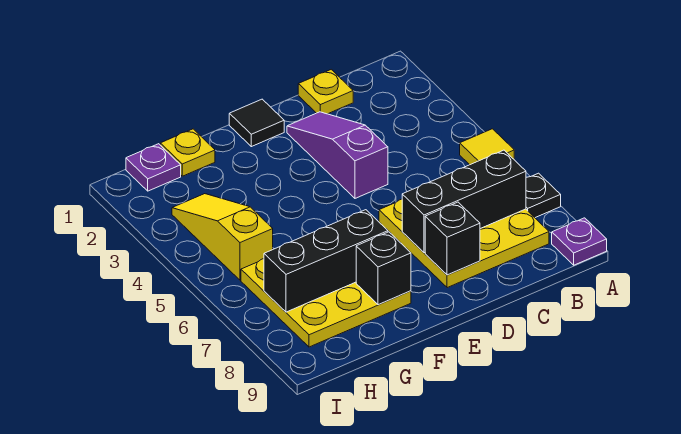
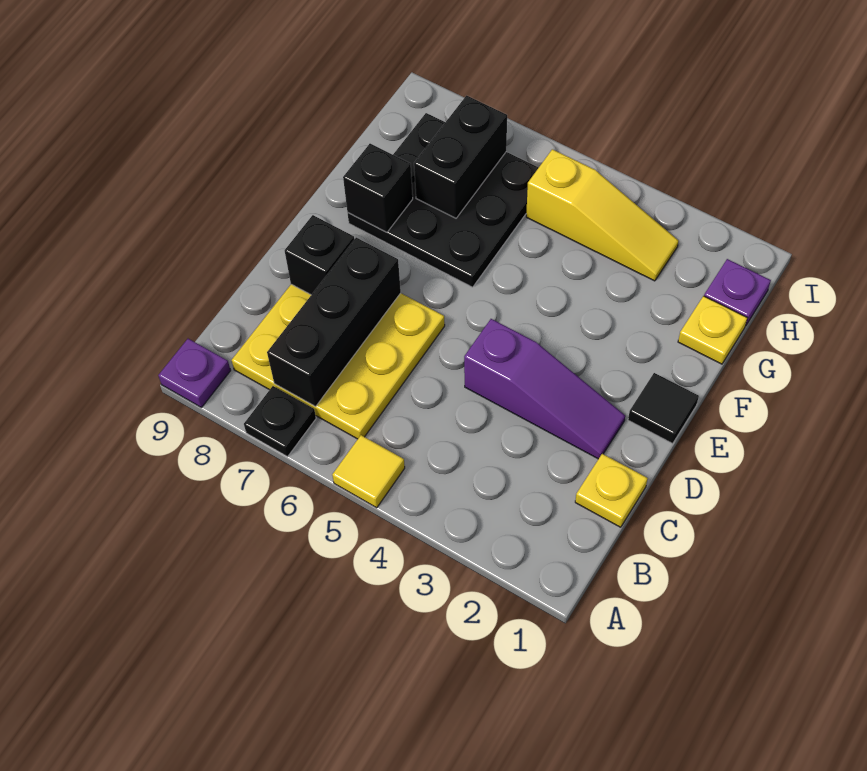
yellow plate F6:H8 level 1 -> black plate F6:H8 level 1
black brick F7:H7 level 2 -> black brick G7:H7 level 2

